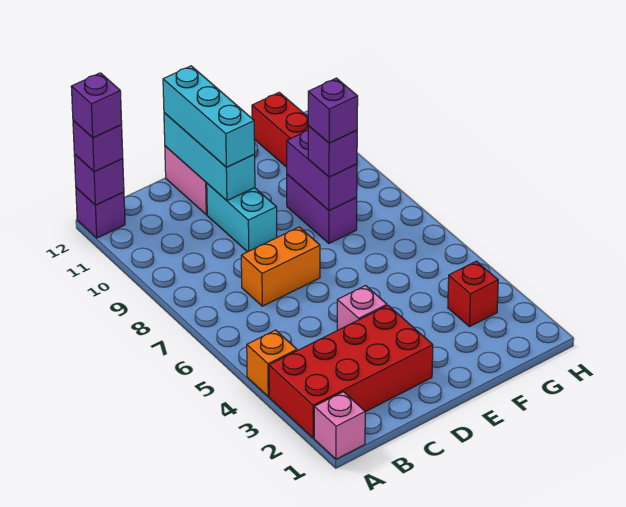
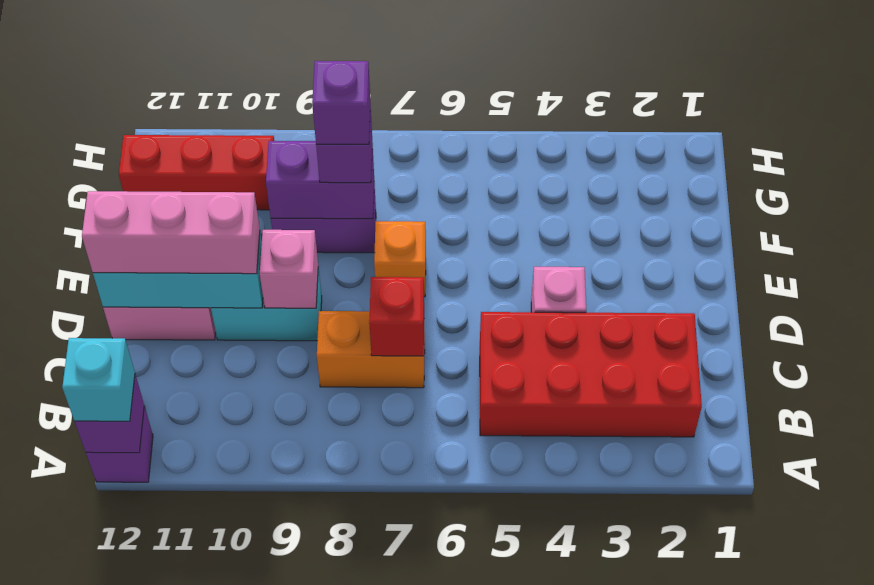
pink brick A1 level 1 -> pink brick D9 level 2
red brick A2:D3 level 1 -> red brick B2:C5 level 1
orange brick A4 level 1 -> orange brick E7 level 1
purple brick A12 level 3 -> cyan brick A12 level 3
purple brick A12 level 4 -> none
orange brick C7:D7 level 1 -> orange brick C7:C8 level 1
cyan brick D10:D12 level 3 -> pink brick D10:D12 level 3
red brick G3 level 1 -> red brick C7 level 2

